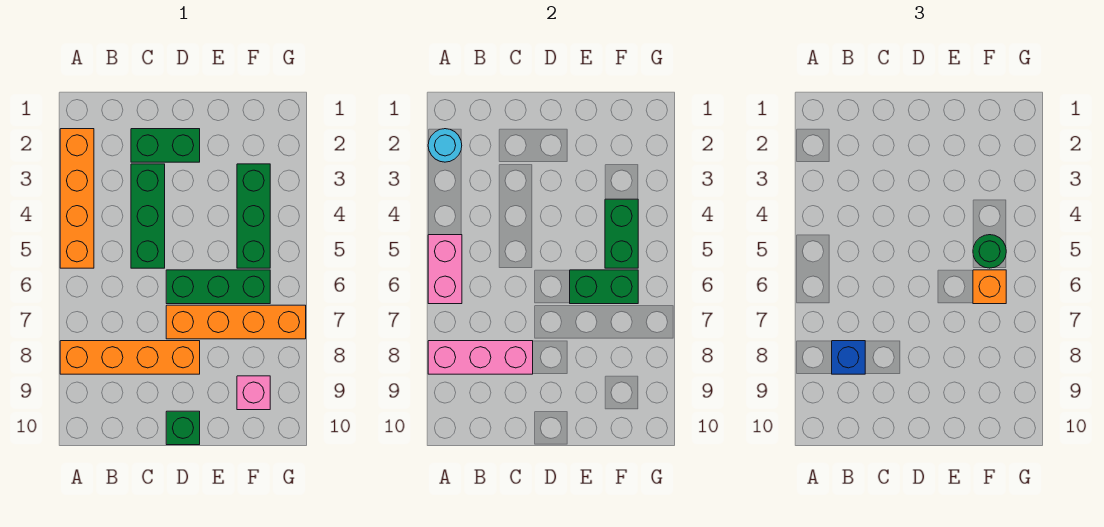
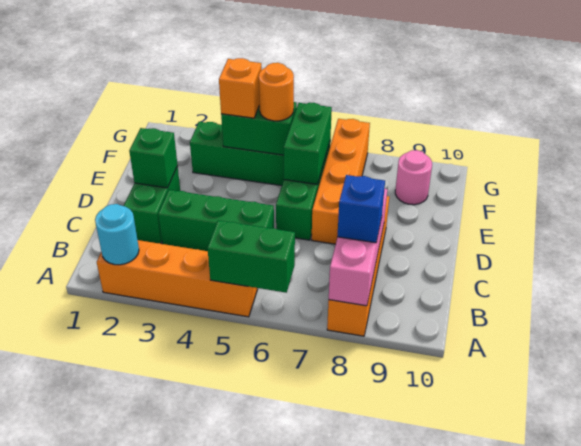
pink brick A5:A6 level 2 -> green brick A5:A6 level 2
green brick D10 level 1 -> green brick D2 level 2
green round brick F5 level 3 -> orange round brick F5 level 3
orange brick F6 level 3 -> orange brick F4 level 3
pink brick F9 level 1 -> pink round brick F9 level 1

